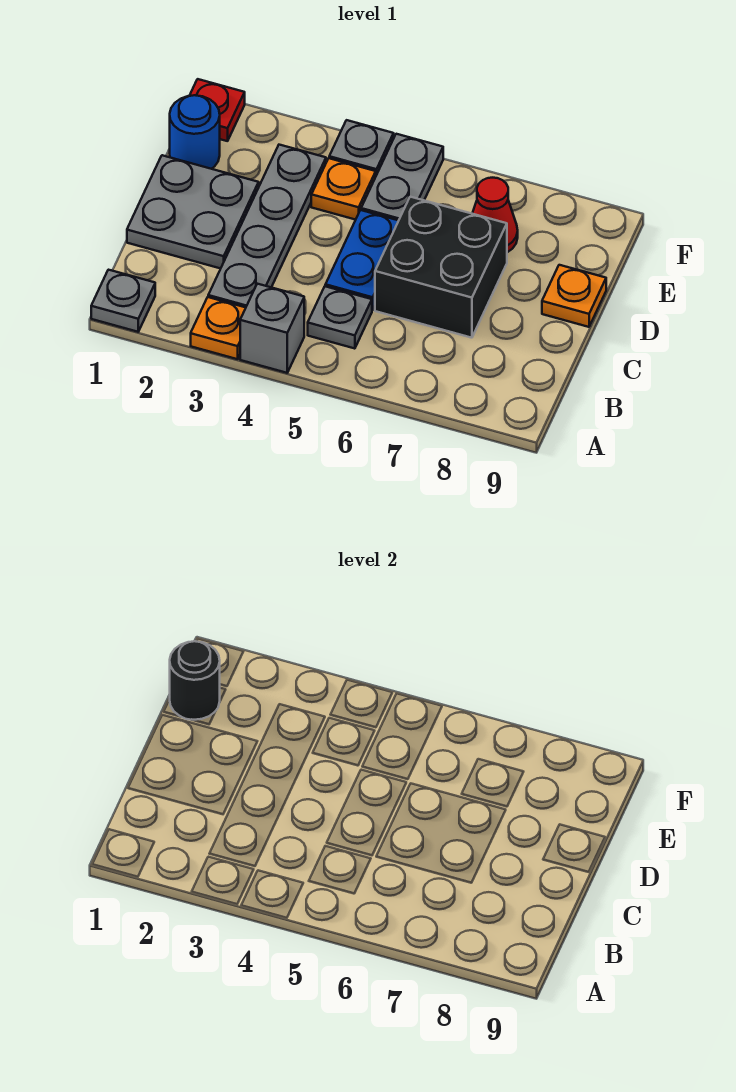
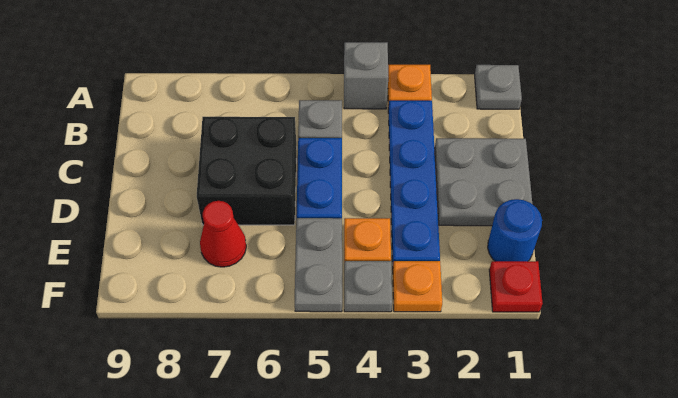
grey plate B3:E3 level 1 -> blue plate B3:E3 level 1
orange plate D9 level 1 -> orange plate F3 level 1
black round brick E1 level 2 -> none

